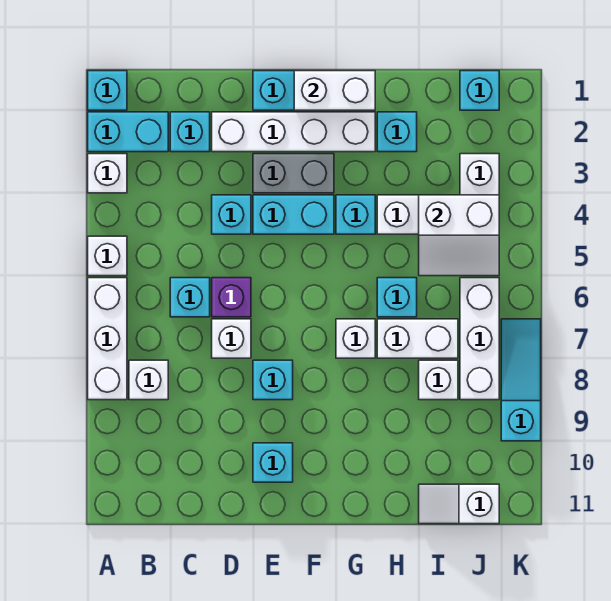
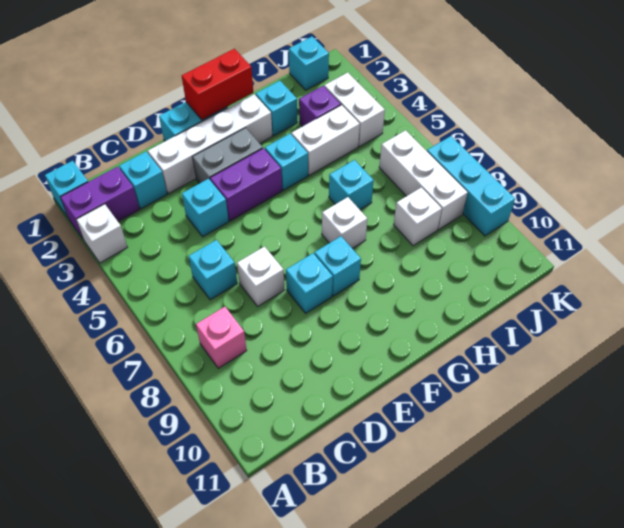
cyan brick A2:B2 level 1 -> purple brick A2:B2 level 1
white brick A5 level 1 -> none
white brick A6:A8 level 1 -> none
white brick B8 level 1 -> pink brick B8 level 1
purple brick D6 level 1 -> purple brick I3 level 1
cyan brick E4:F4 level 1 -> purple brick E4:F4 level 1
cyan brick E10 level 1 -> cyan brick F8 level 1
white brick F1:G1 level 2 -> red brick F1:G1 level 2
white brick H7:I7 level 1 -> none
white slope I4:J5 level 2 top 4 -> none
white slope I11:J11 level 1 top J -> none
cyan slope K7:K9 level 1 top 9 -> cyan brick K7:K9 level 1

